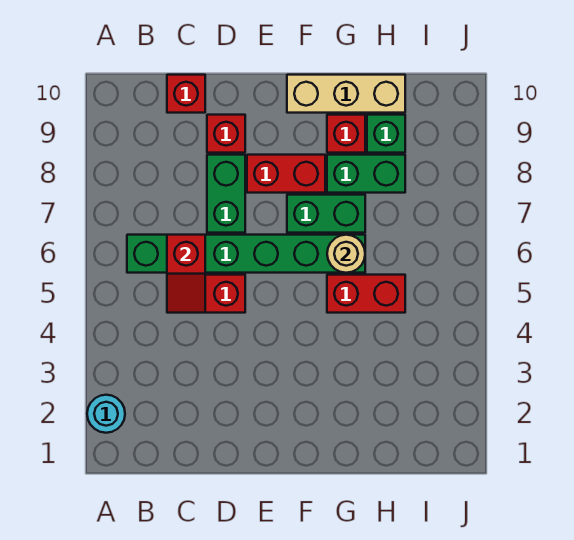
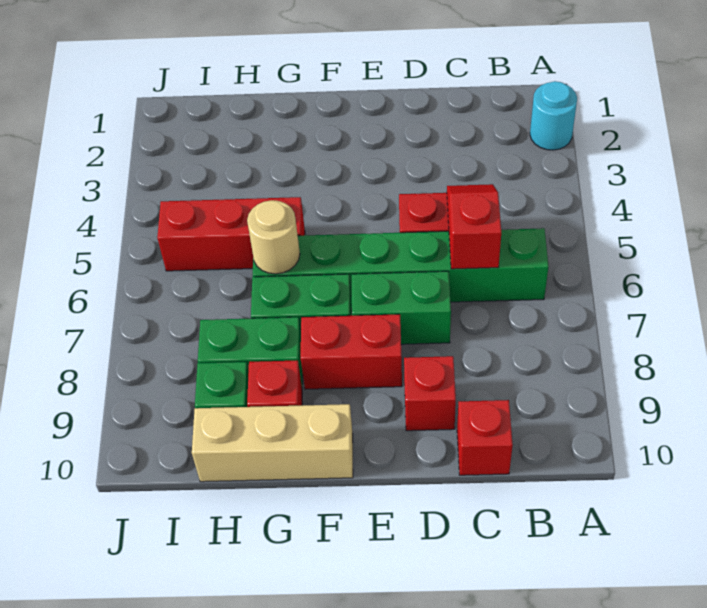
green brick D7:D8 level 1 -> green brick D7:E7 level 1
red brick G5:H5 level 1 -> red brick G5:I5 level 1

